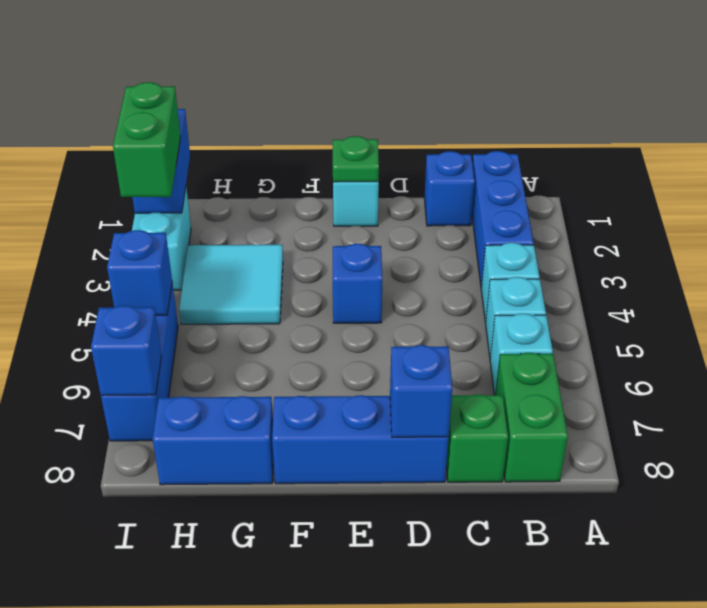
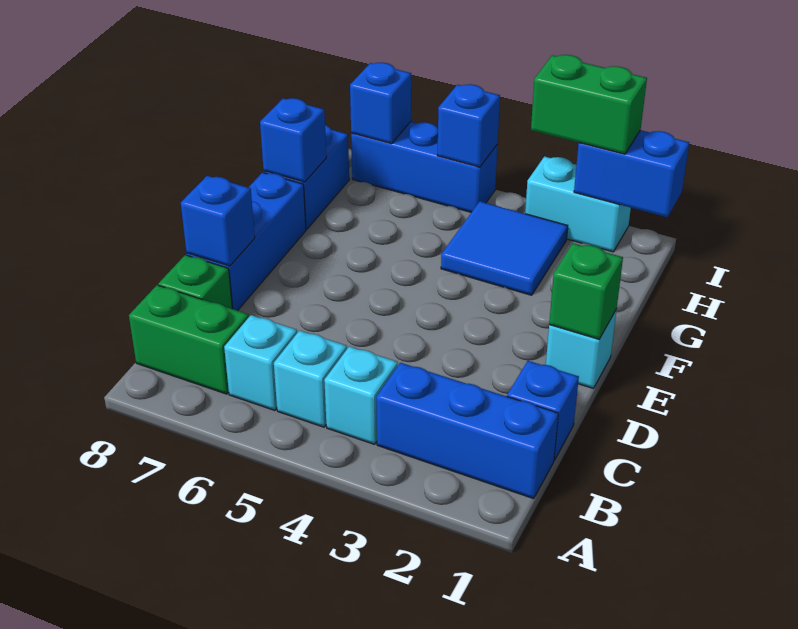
green plate E1 level 2 -> green brick E1 level 2
blue brick E4 level 1 -> blue brick G8 level 2
cyan tile G3:H4 level 1 -> blue tile G3:H4 level 1

